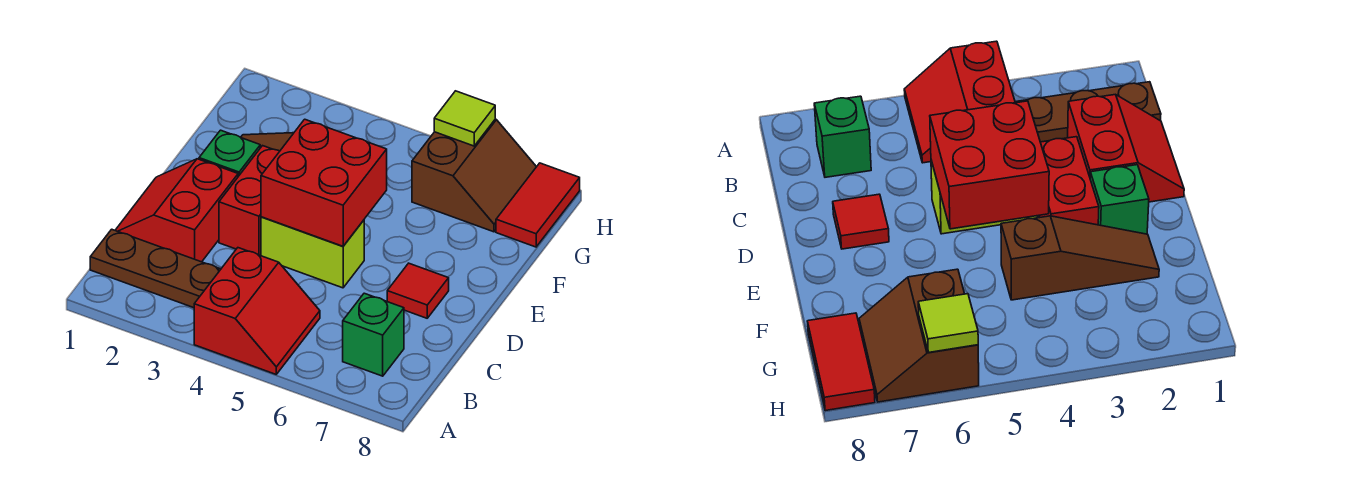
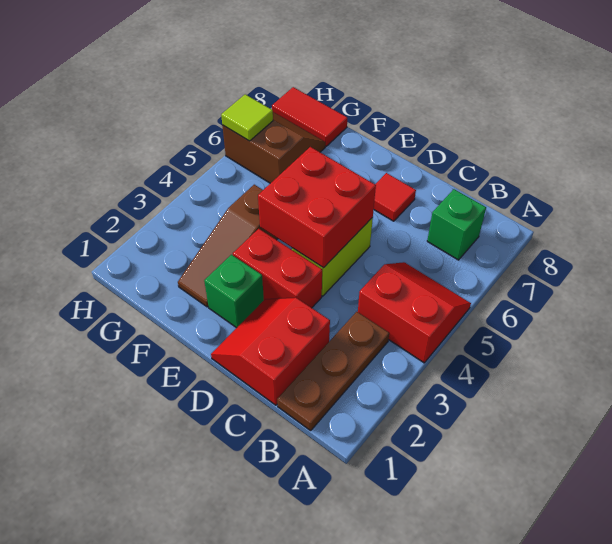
red slope C1:D2 level 1 top 2 -> red slope C1:D2 level 1 top C

